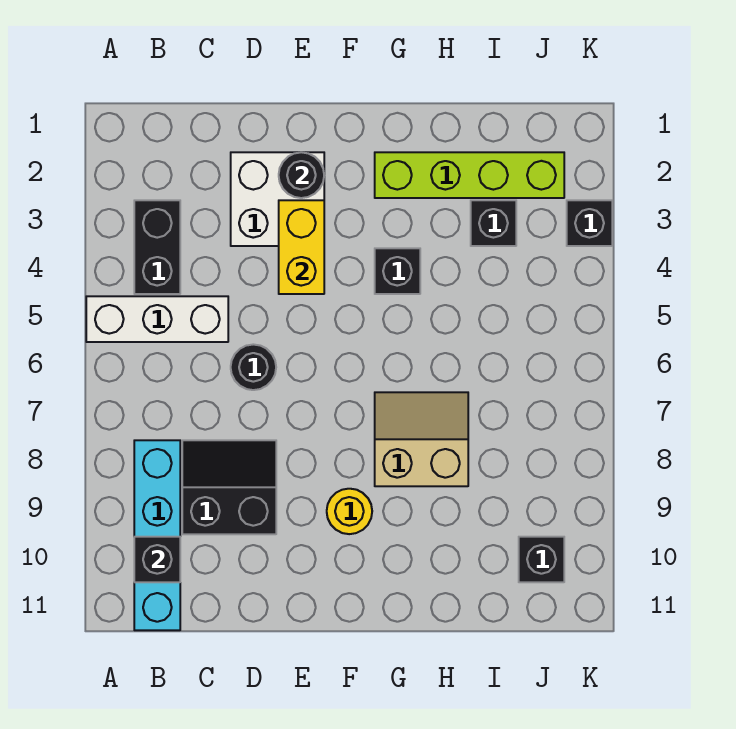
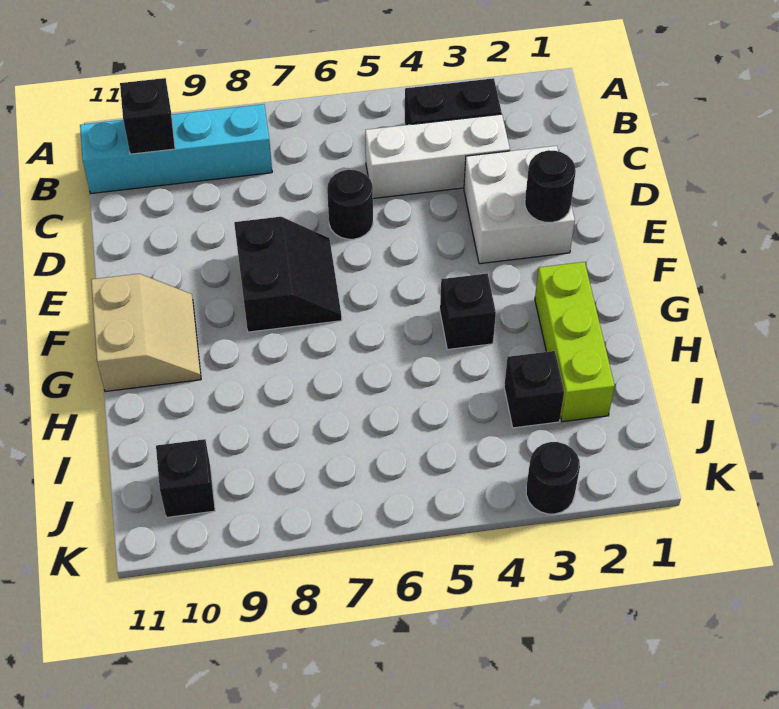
white brick A5:C5 level 1 -> white brick C3:C5 level 1
black slope C8:D9 level 1 top 9 -> black slope E7:F8 level 1 top 8
yellow brick E3:E4 level 2 -> none
yellow round brick F9 level 1 -> none
lime brick G2:J2 level 1 -> lime brick G2:I2 level 1
tan slope G7:H8 level 1 top 8 -> tan slope F10:G11 level 1 top 11
black brick K3 level 1 -> black round brick K3 level 1

